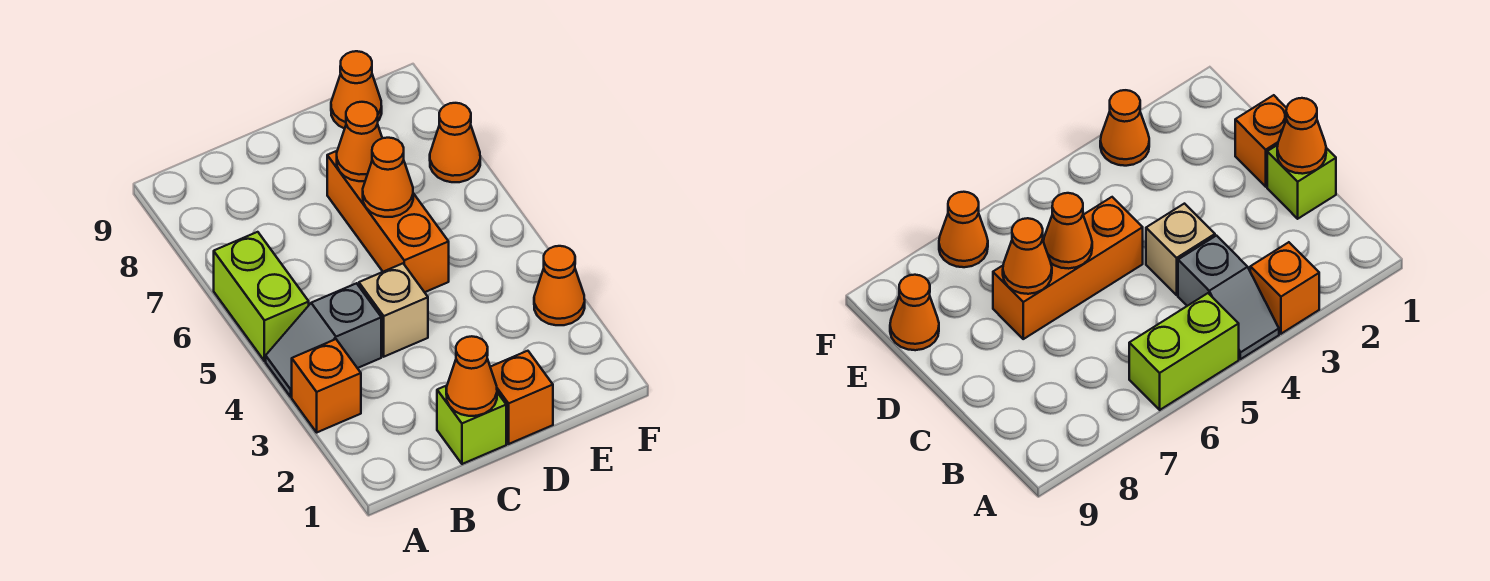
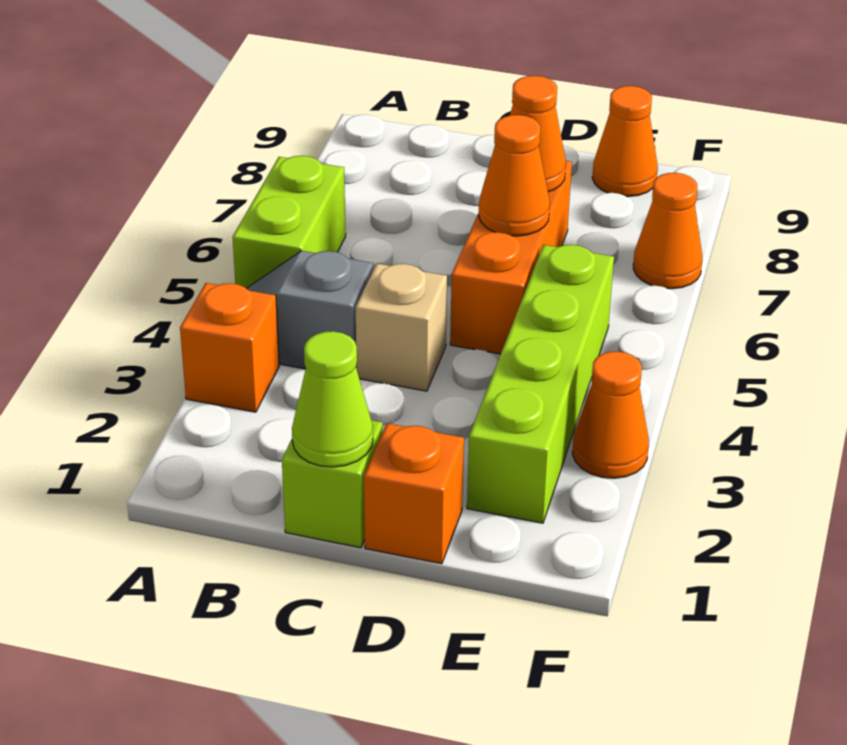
orange cone C1 level 2 -> lime cone C1 level 2
none -> lime brick E2:E5 level 1

